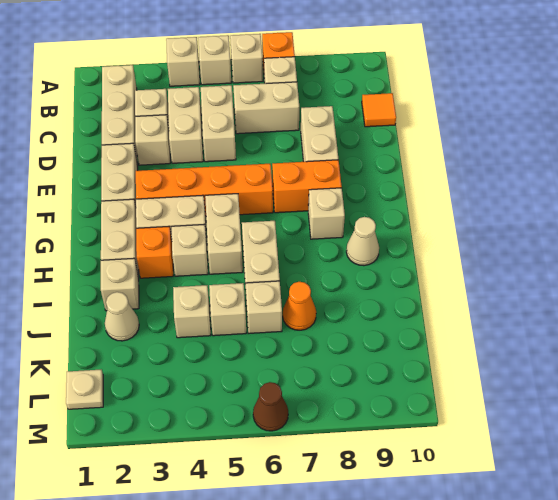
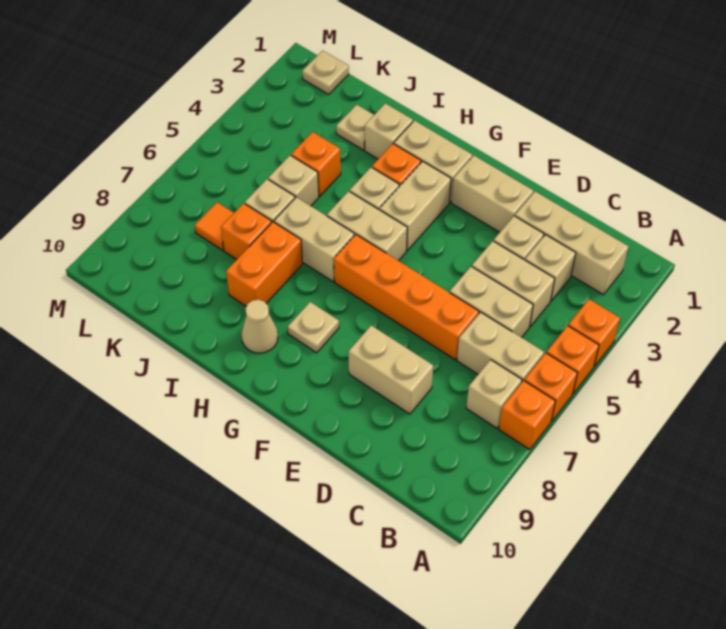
tan brick A4 level 1 -> orange brick A4 level 1
tan brick A5 level 1 -> orange brick A5 level 1
tan brick A6 level 1 -> orange brick A6 level 1
tan brick C6:C7 level 1 -> tan brick B6:C6 level 1
orange tile C10 level 1 -> orange tile K7 level 1
orange brick F3:F6 level 1 -> orange brick D6:G6 level 1
orange brick F7:F8 level 1 -> orange brick I7:I8 level 1
tan brick G8 level 1 -> tan plate G8 level 1
tan cone J2 level 1 -> tan plate J2 level 1
tan brick J4 level 1 -> orange brick J4 level 1
orange cone J7 level 1 -> orange brick J7 level 1
brown cone M6 level 1 -> none

